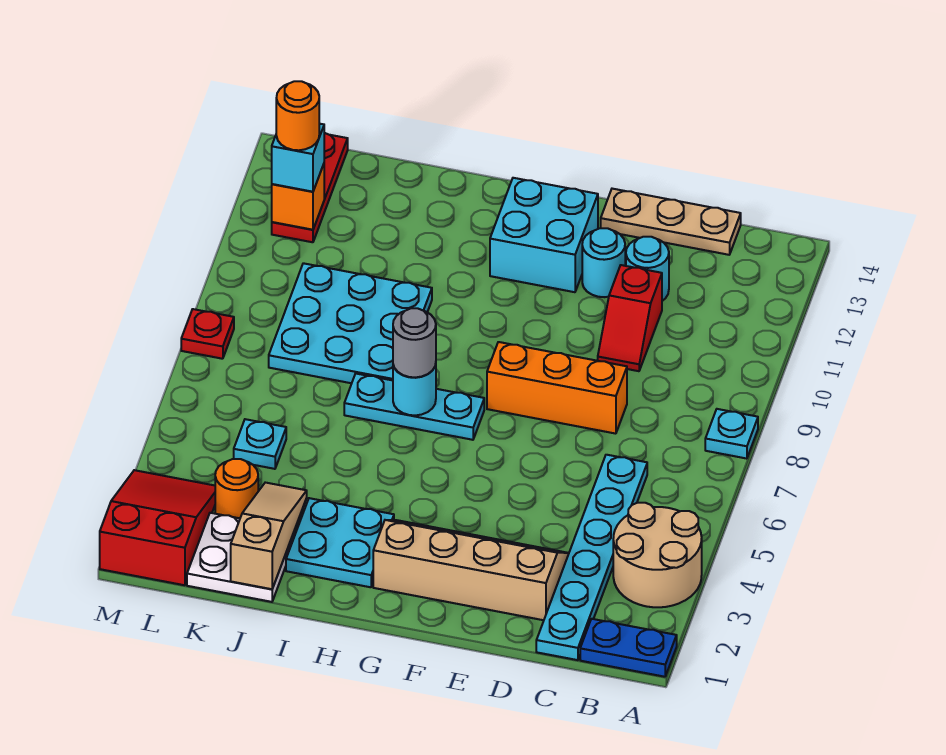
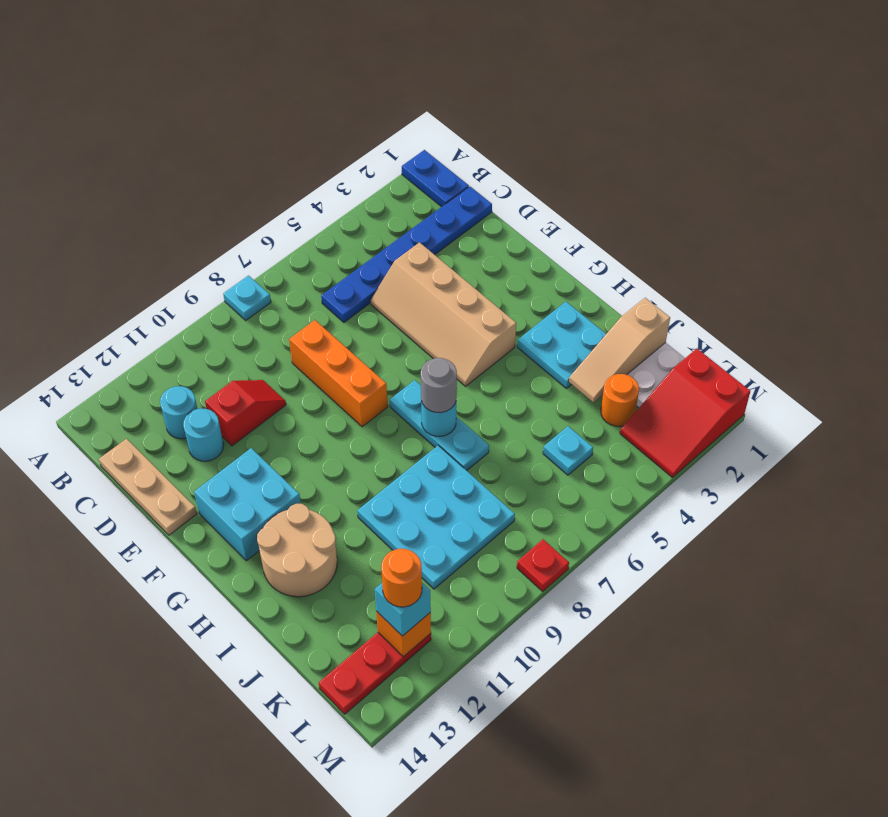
tan round brick A3:B4 level 1 -> tan round brick H12:I13 level 1
cyan plate C1:C6 level 1 -> blue plate C1:C6 level 1
tan slope D2:G3 level 1 top 2 -> tan slope D4:G5 level 1 top 4
cyan round brick E12 level 1 -> cyan round brick C12 level 1

